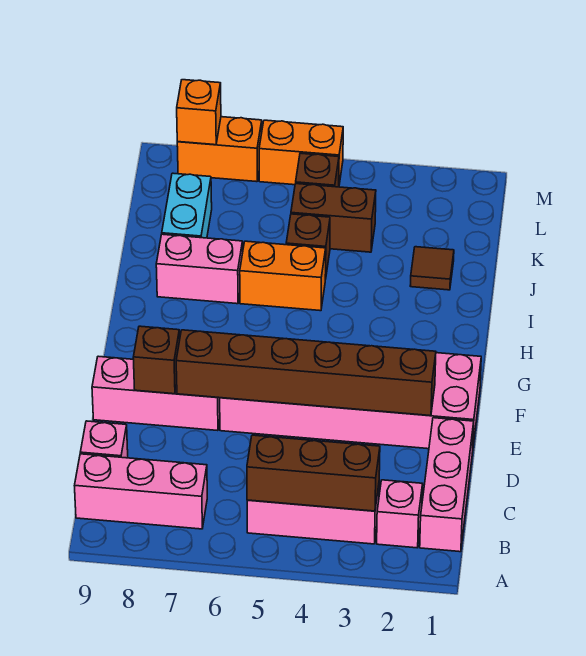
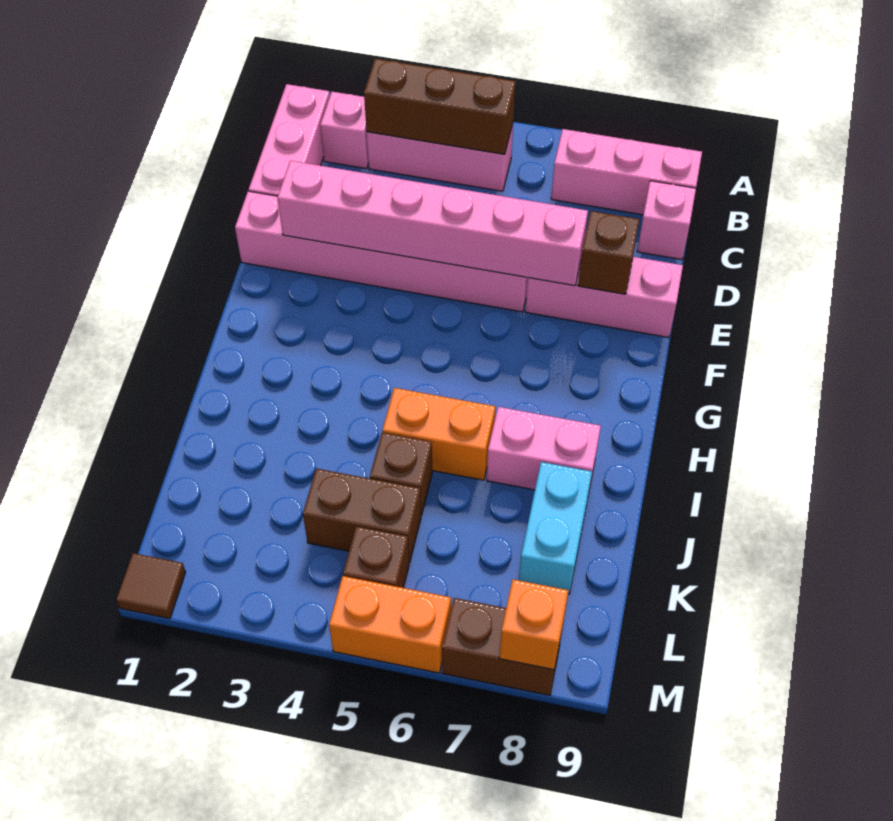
pink brick E1:F6 level 1 -> pink brick E1:E6 level 1
brown brick E2:E7 level 2 -> pink brick E2:E7 level 2
brown tile J2 level 1 -> brown tile M1 level 1
orange brick M7:M8 level 1 -> brown brick M7:M8 level 1

